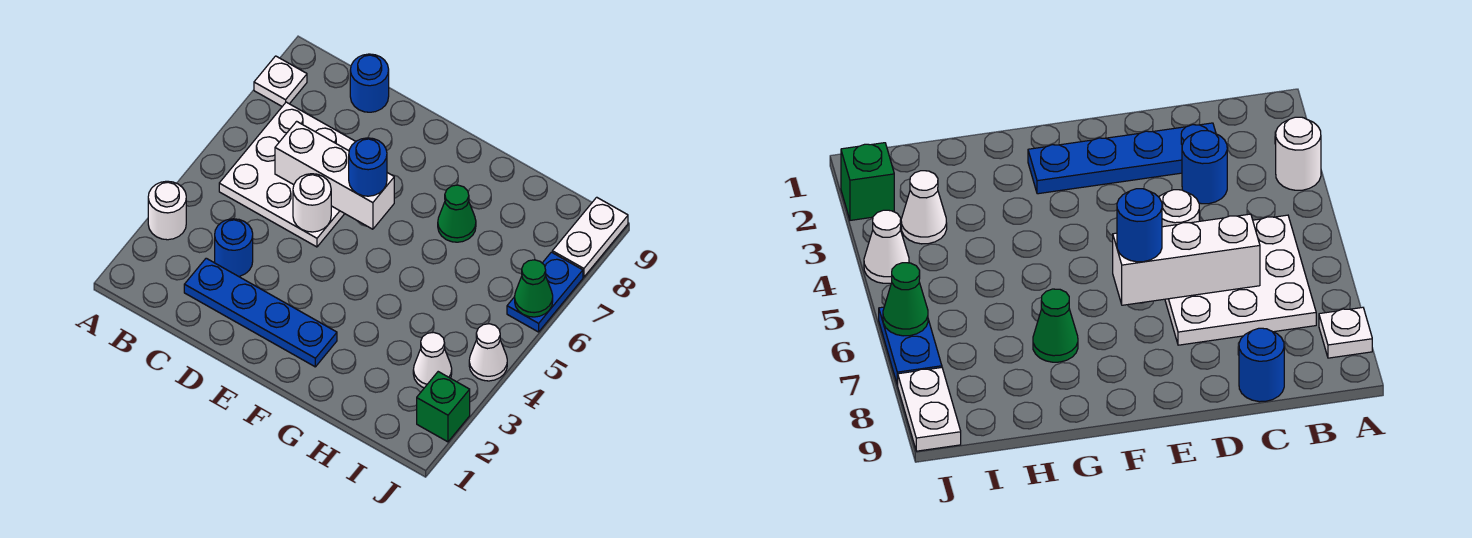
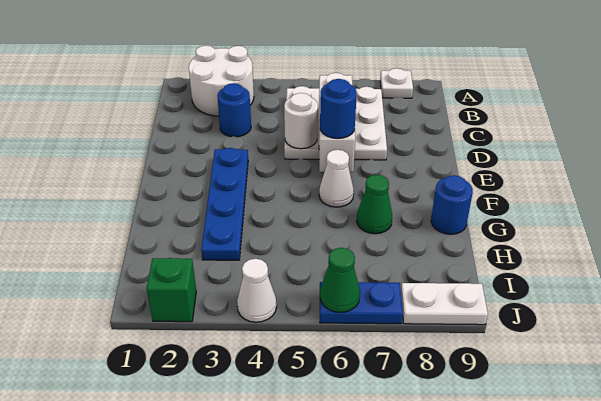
white round brick A3 level 1 -> white round brick A2:B3 level 1
blue plate C2:F2 level 1 -> blue plate E3:H3 level 1
blue round brick C9 level 1 -> blue round brick G9 level 1
white cone I3 level 1 -> white cone F6 level 1

